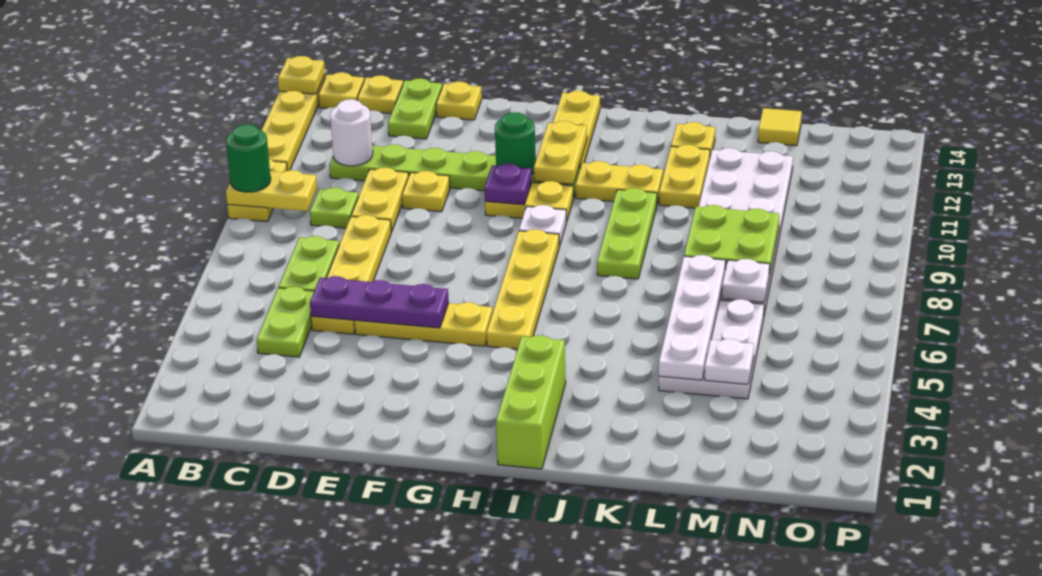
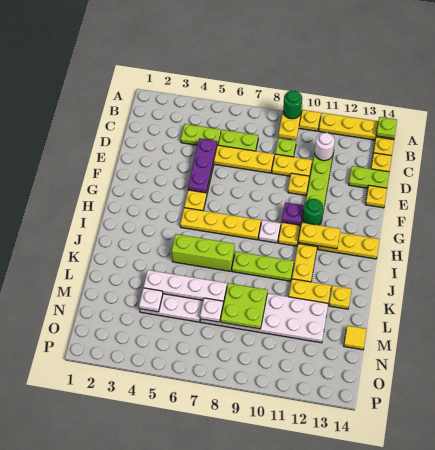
yellow plate A14 level 2 -> lime plate A14 level 2
lime brick I1:I3 level 1 -> lime brick J5:J7 level 1

